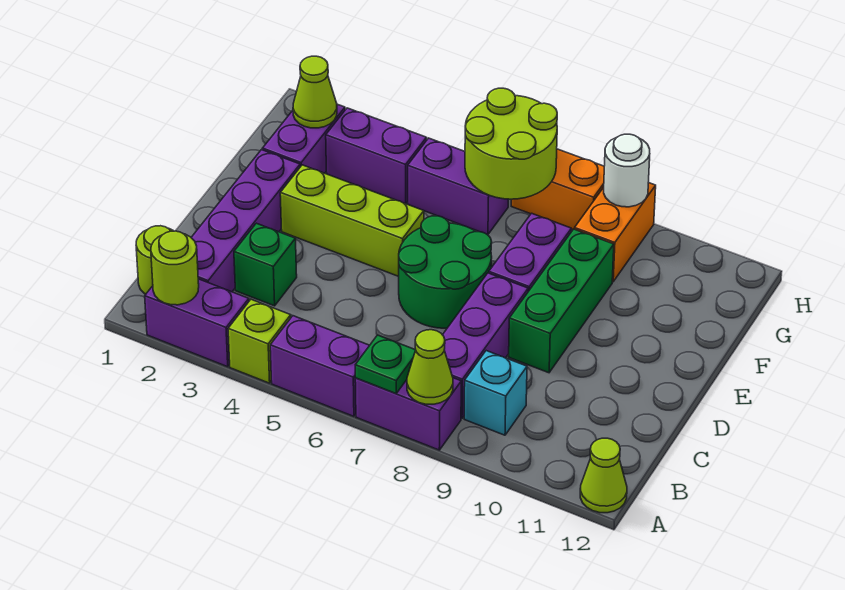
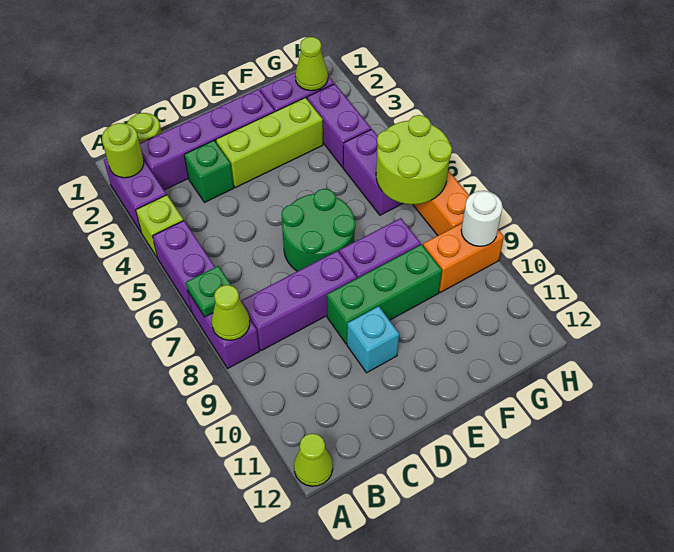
cyan brick B9 level 1 -> cyan brick D10 level 1
lime brick E3:E5 level 1 -> lime brick D3:F3 level 1

